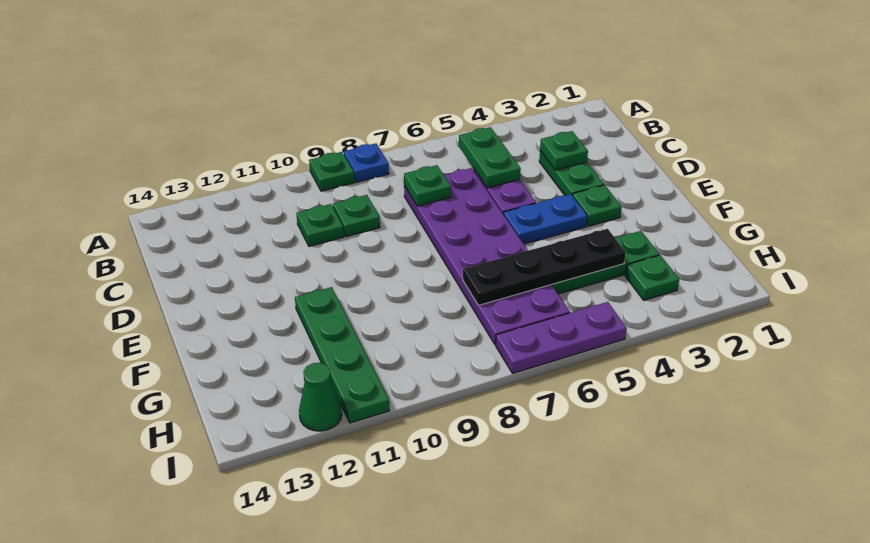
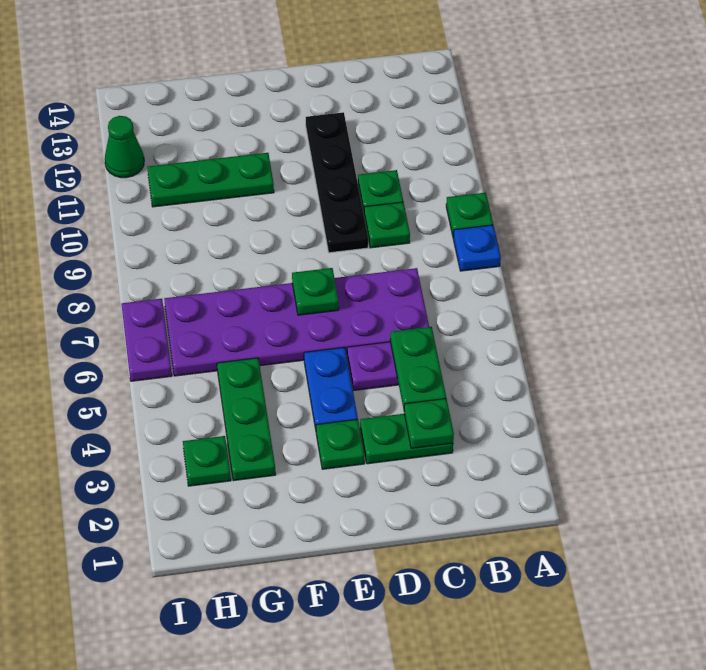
green plate B5:C5 level 2 -> green plate C4:C5 level 2
green plate C7 level 2 -> green plate E7 level 2
green plate F11:I11 level 1 -> green plate F11:H11 level 1
black plate G4:G7 level 2 -> black plate D9:D12 level 1
purple plate I5:I7 level 1 -> purple plate I6:I7 level 1

